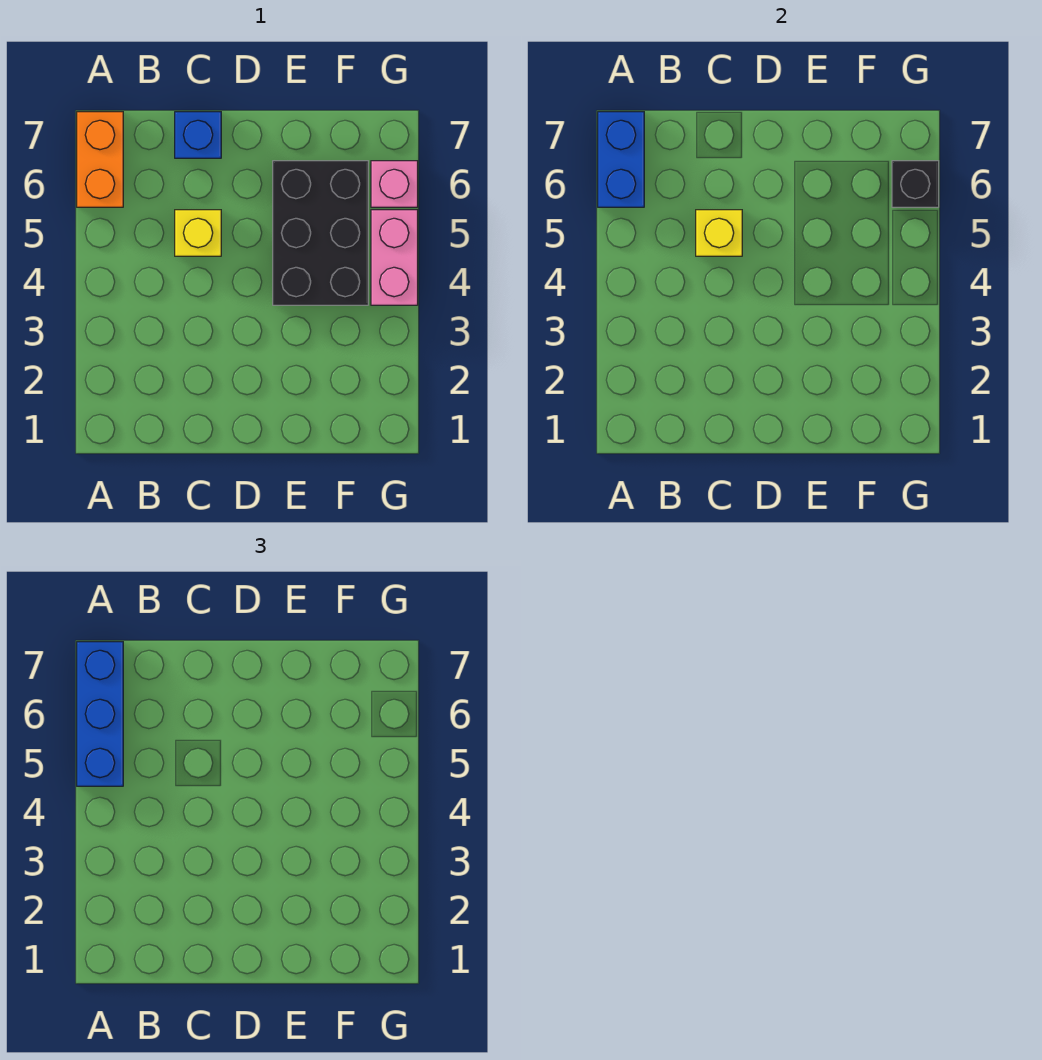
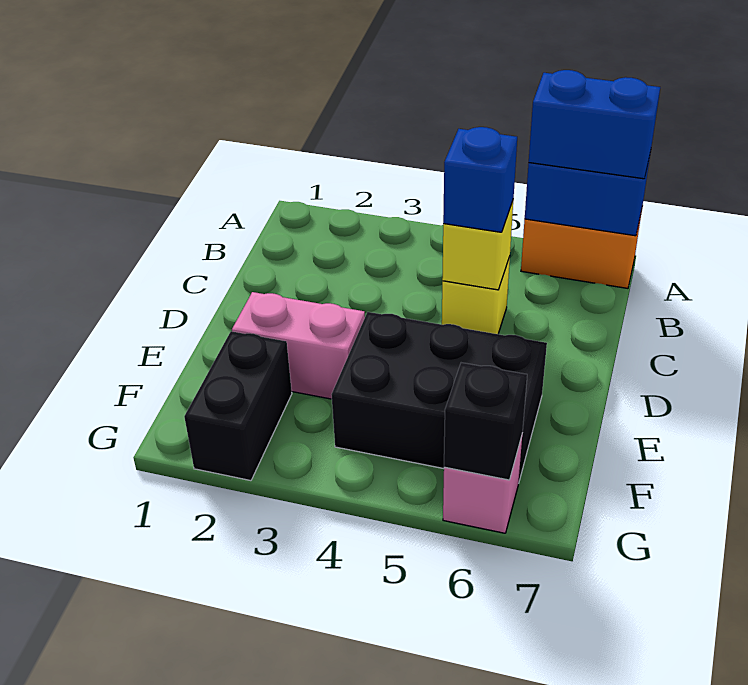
blue brick A5:A7 level 3 -> blue brick A6:A7 level 3
blue brick C7 level 1 -> blue brick C5 level 3
none -> black brick F2:G2 level 1
pink brick G4:G5 level 1 -> pink brick E2:E3 level 1

